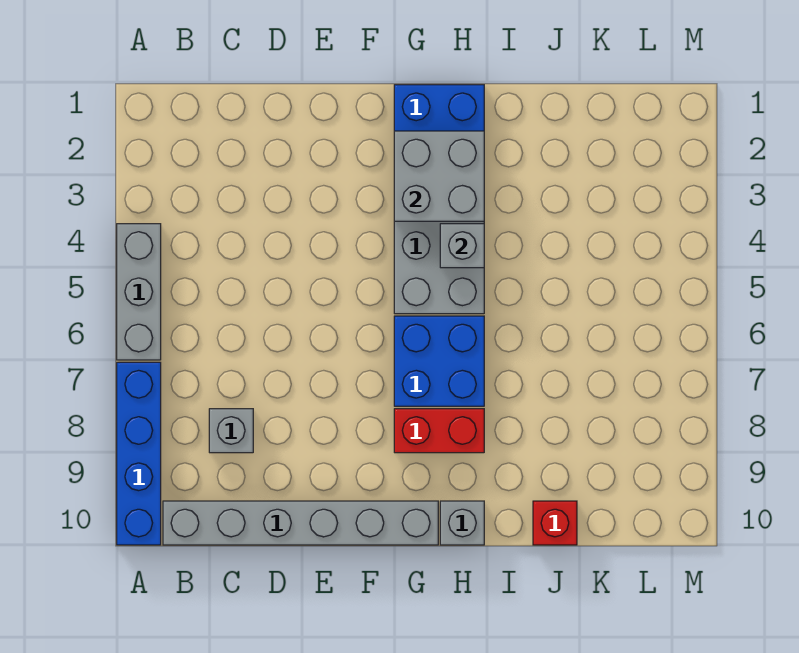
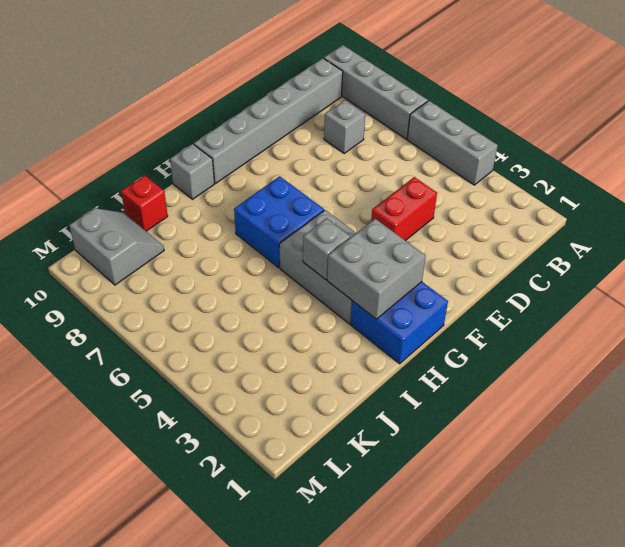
blue brick A7:A10 level 1 -> grey brick A7:A10 level 1
red brick G8:H8 level 1 -> red brick D4:E4 level 1
none -> grey slope K9:L10 level 1 top L

